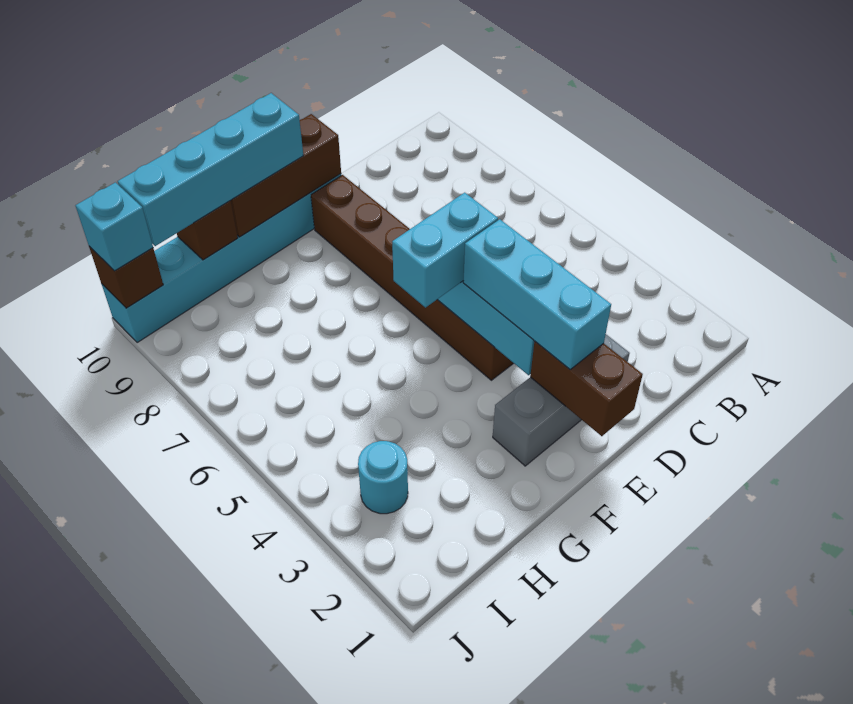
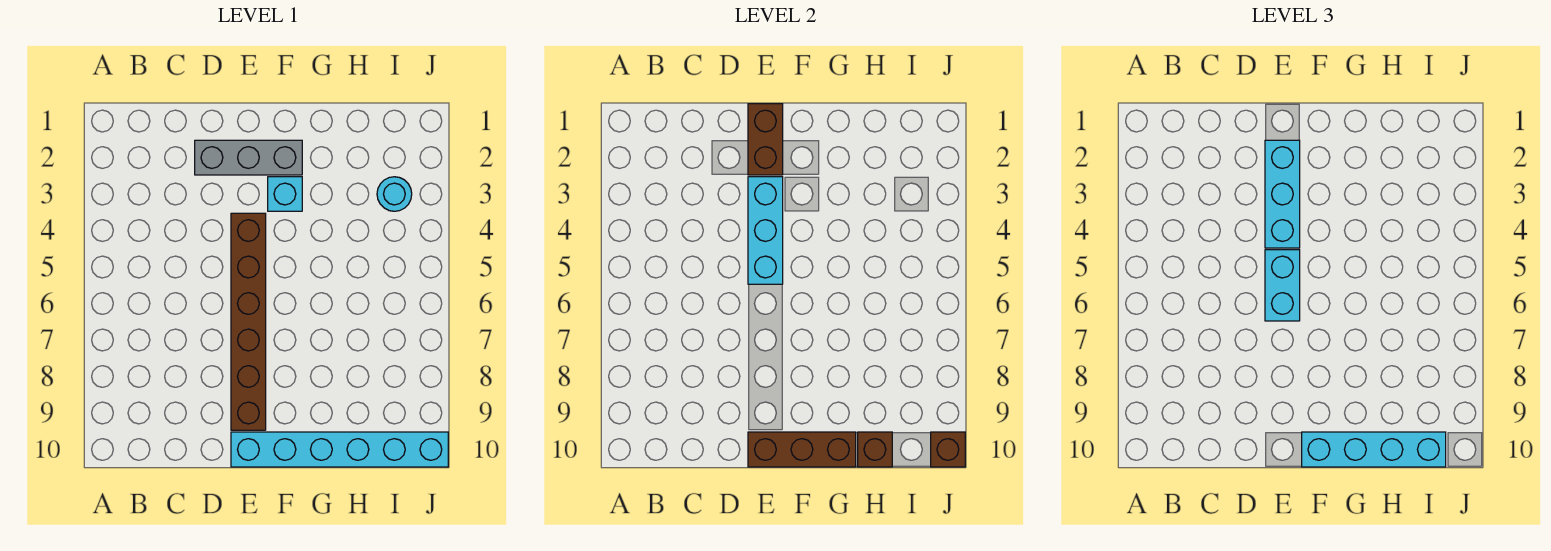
cyan brick E5:F5 level 3 -> cyan brick E5:E6 level 3
cyan brick J10 level 3 -> cyan brick F3 level 1

